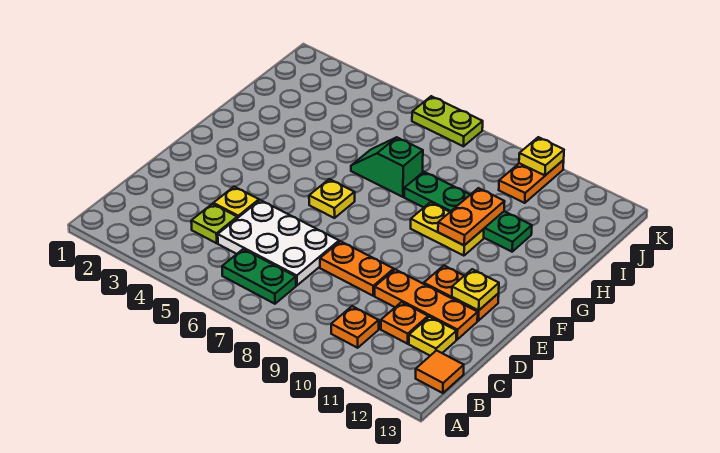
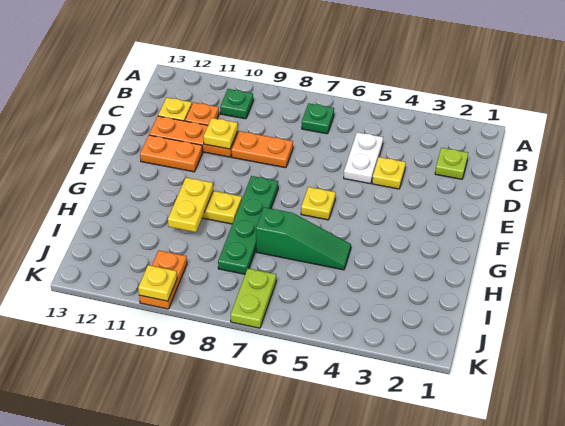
green plate B6:B7 level 1 -> green plate B7 level 1
orange plate B10 level 1 -> green plate B10 level 1
orange tile B13 level 1 -> none
lime plate C4 level 1 -> lime plate C2 level 1
white plate C5:D7 level 1 -> white plate C5:D5 level 1
yellow plate E12 level 2 -> yellow plate D10 level 2
orange plate G10:H10 level 2 -> yellow plate G10:H10 level 2
green slope H6:H7 level 1 top 7 -> green slope H5:H7 level 1 top 7
green plate H8:H11 level 1 -> green plate F8:I8 level 1
lime plate K6:K7 level 1 -> lime plate J7:K7 level 1

